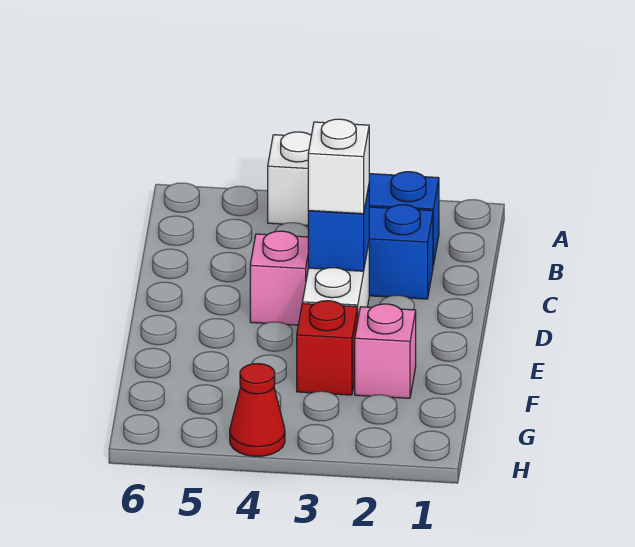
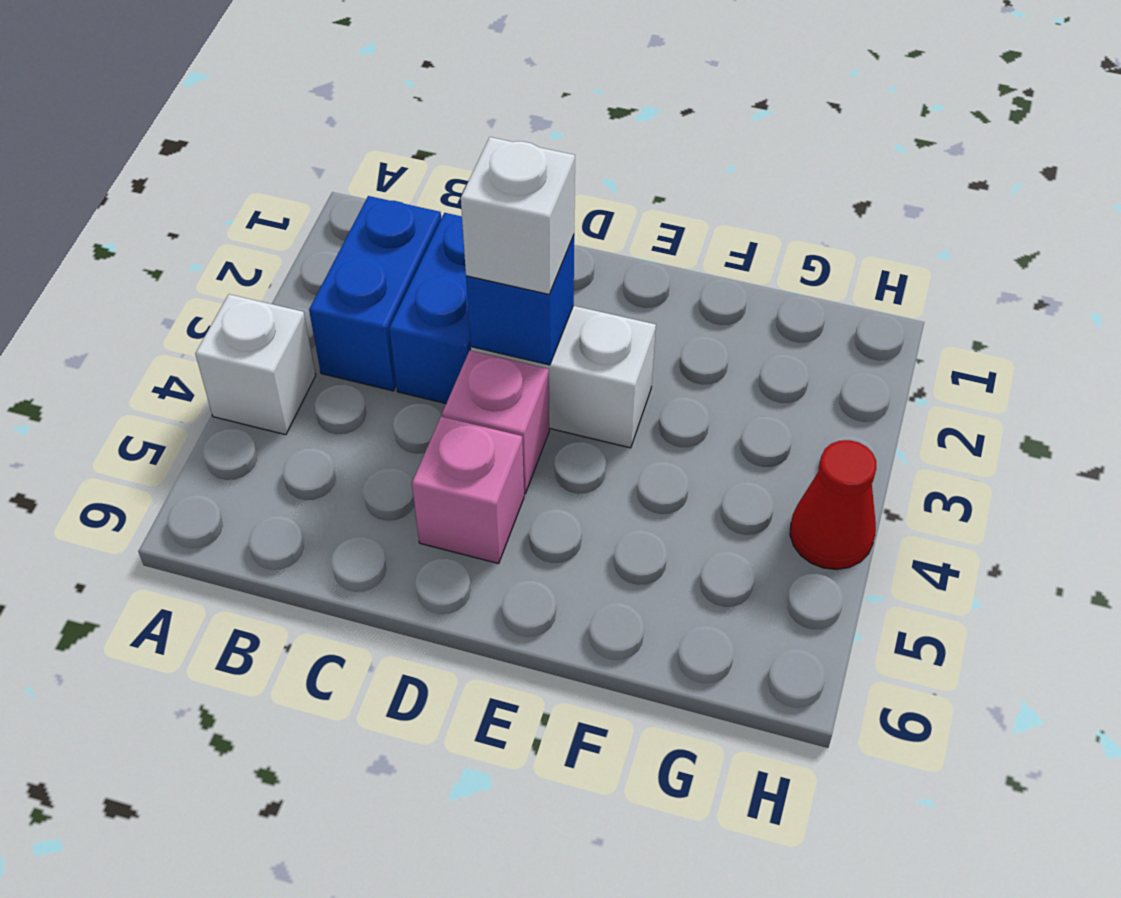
pink brick F2 level 1 -> pink brick D5 level 1
red brick F3 level 1 -> none

